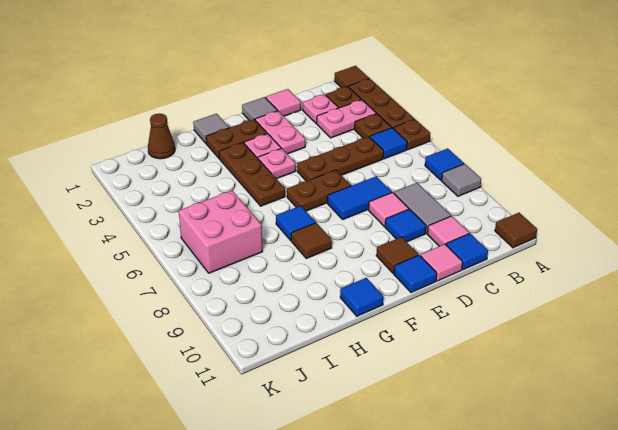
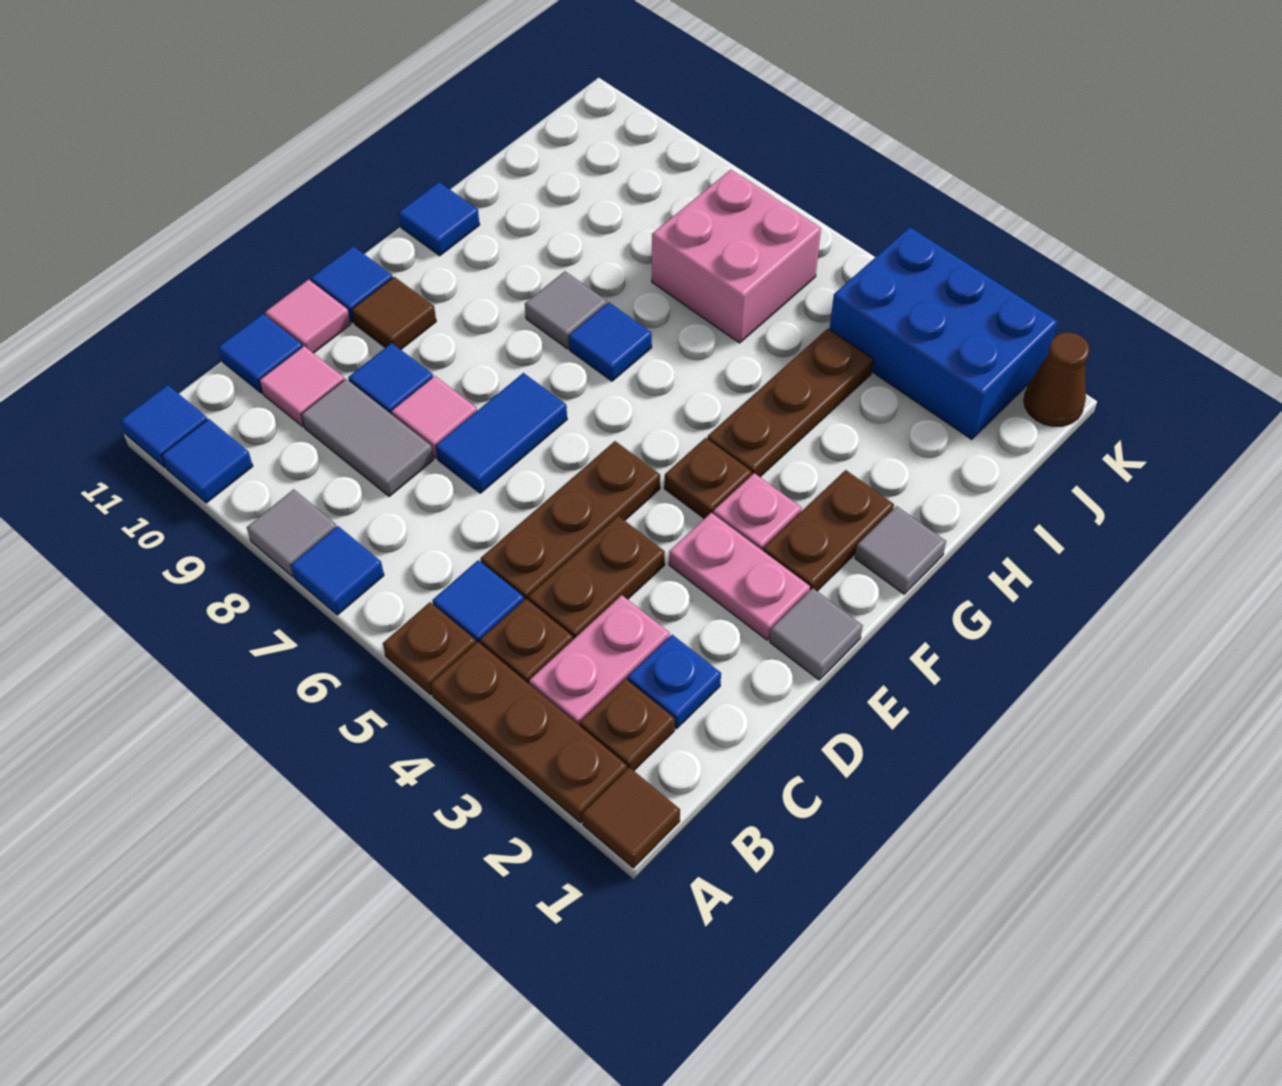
none -> blue tile A10 level 1
brown tile A11 level 1 -> blue tile A11 level 1
pink plate C2 level 1 -> blue plate C2 level 1
pink tile D1 level 1 -> none
brown plate E6:F6 level 1 -> brown plate C4:D4 level 1
pink plate F4 level 1 -> brown plate F4 level 1
brown plate G3:G5 level 1 -> brown plate G4:I4 level 1
brown tile G8 level 1 -> grey tile G8 level 1
brown cone I1 level 1 -> brown cone K1 level 1
none -> blue brick J2:K4 level 1

